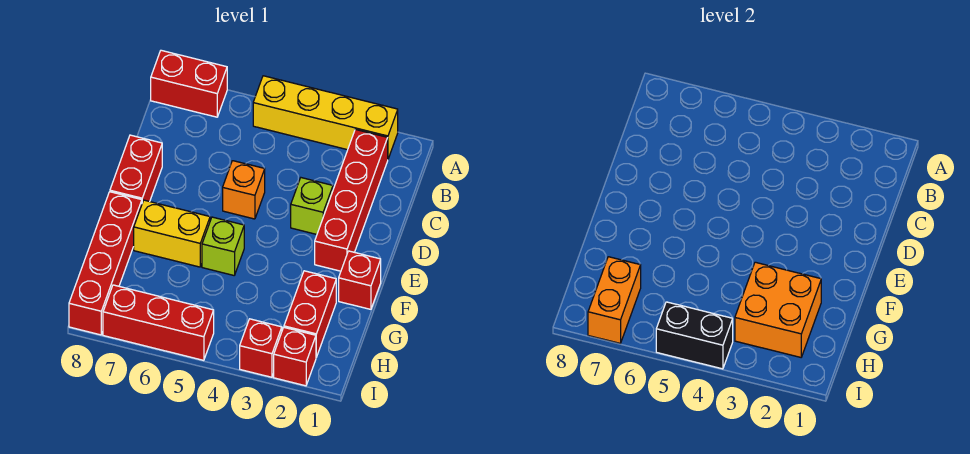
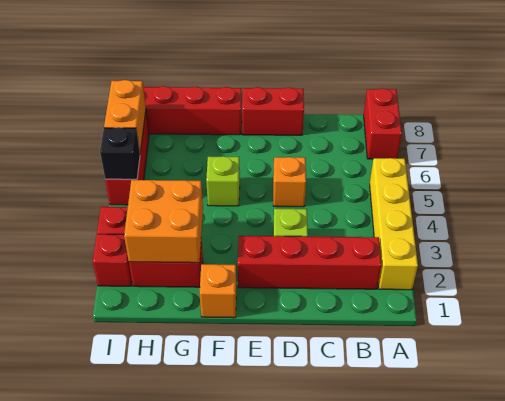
red brick F1 level 1 -> orange brick F1 level 1
yellow brick F6:F7 level 1 -> none
orange brick H7:I7 level 2 -> orange brick I6:I7 level 2
black brick I4:I5 level 2 -> black brick I5 level 2

